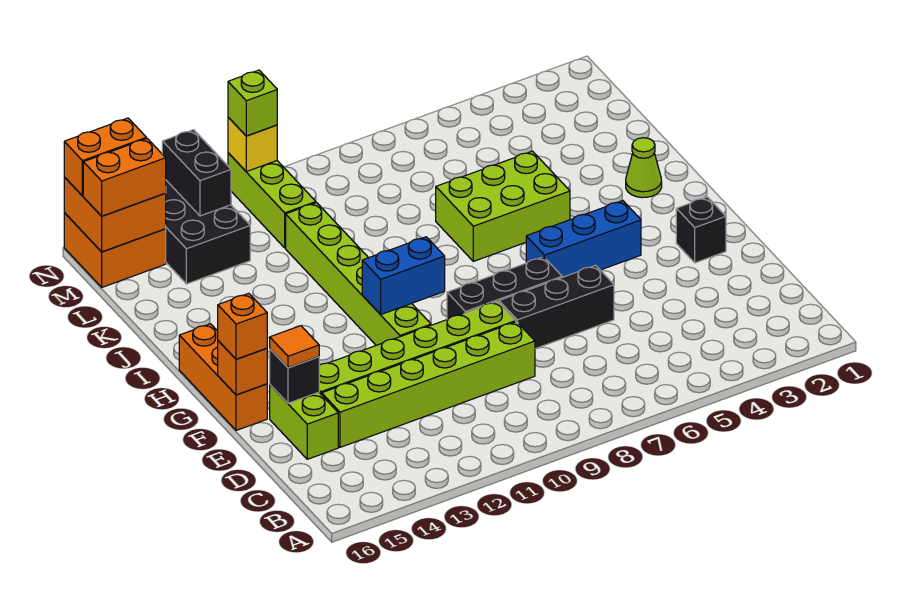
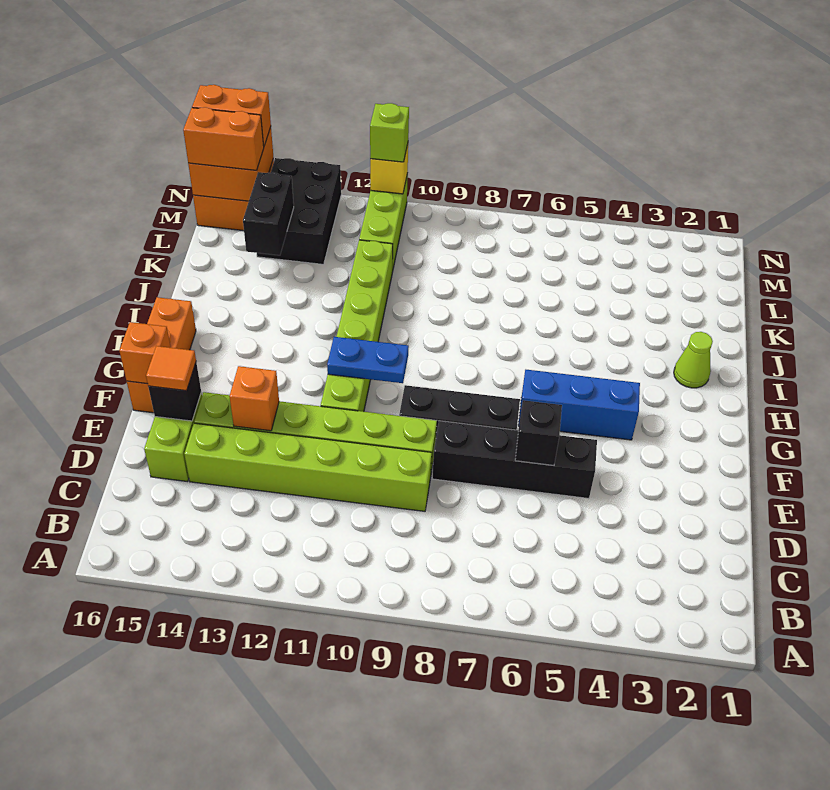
black brick E6:E8 level 1 -> black brick E5:E8 level 1
black brick F2 level 1 -> black brick E6 level 2
orange brick F16 level 3 -> orange brick E13 level 2
blue brick G10:G11 level 2 -> blue plate G10:G11 level 2
lime brick I5:J7 level 1 -> none
black brick M13:N13 level 2 -> black brick K14:L14 level 2

